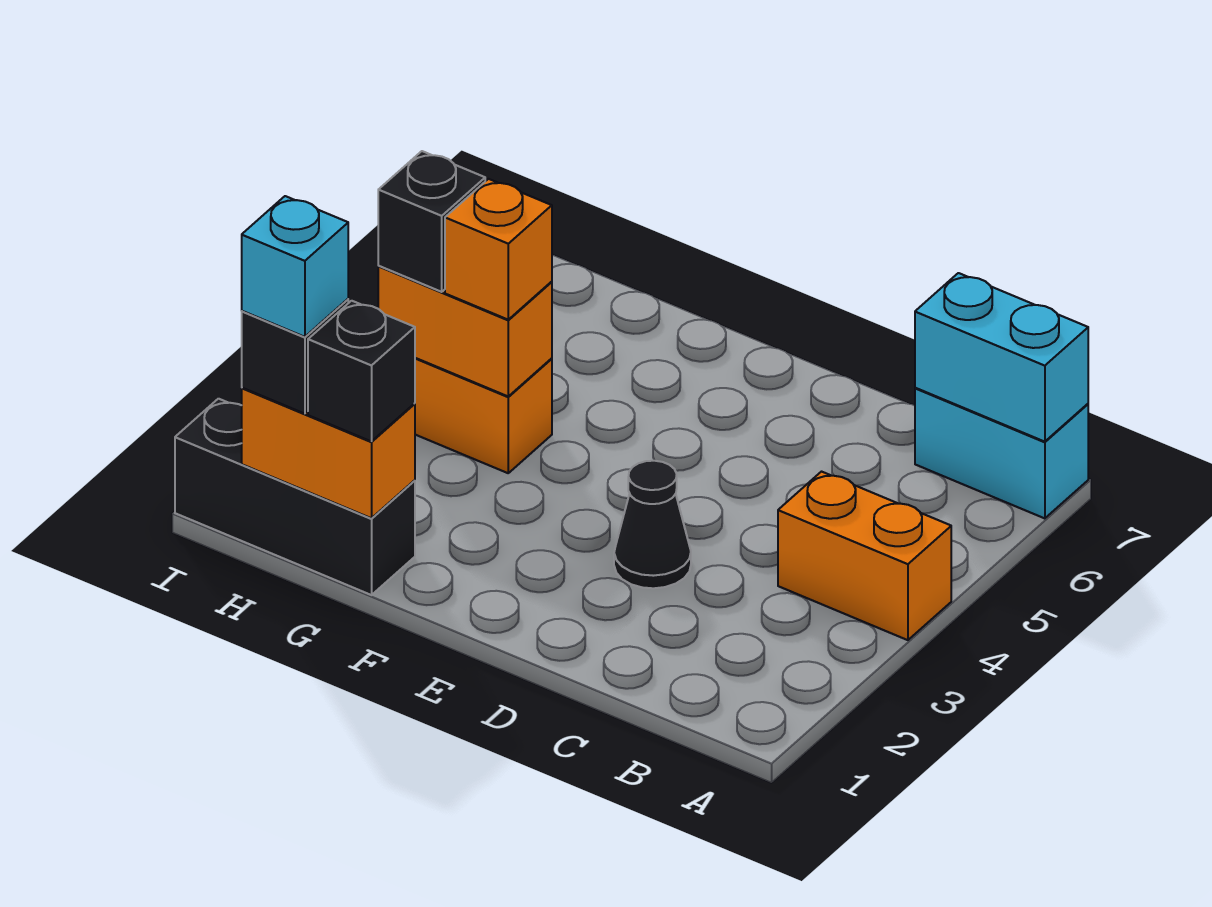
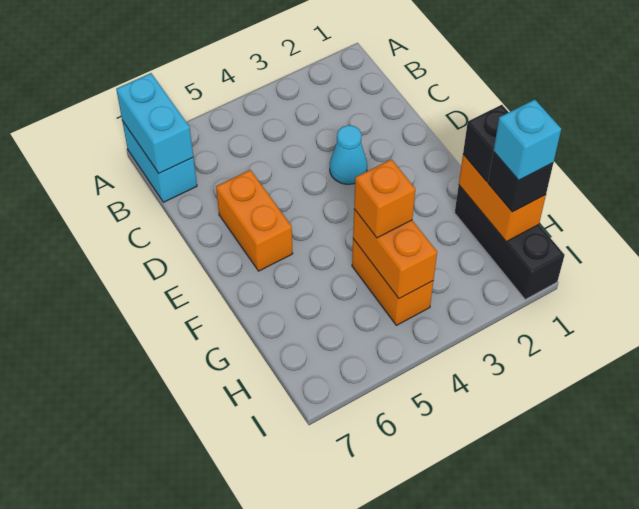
orange brick A4:B4 level 1 -> orange brick D6:E6 level 1
black cone D3 level 1 -> cyan cone D3 level 1
black brick H4 level 3 -> none

